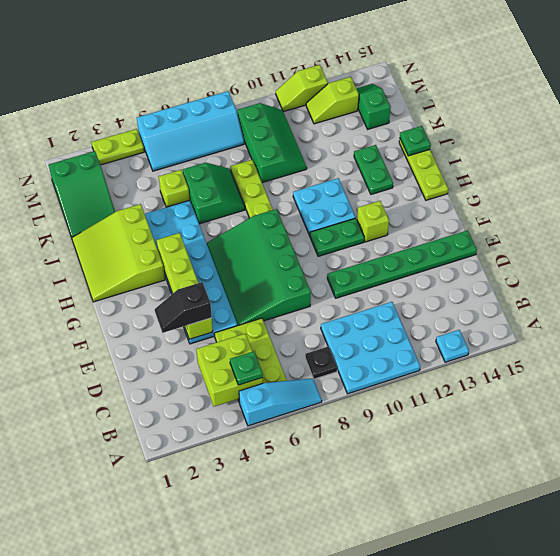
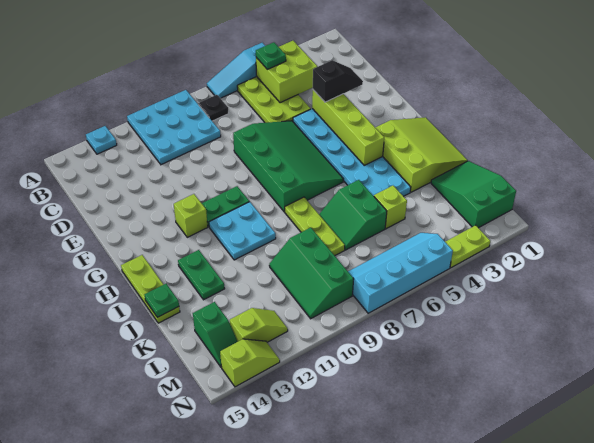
green plate E10:E15 level 1 -> none
lime slope N11:N12 level 1 top 12 -> lime slope N13:N14 level 1 top 14

